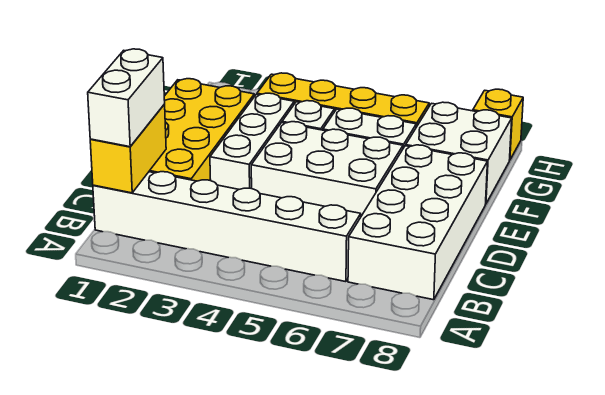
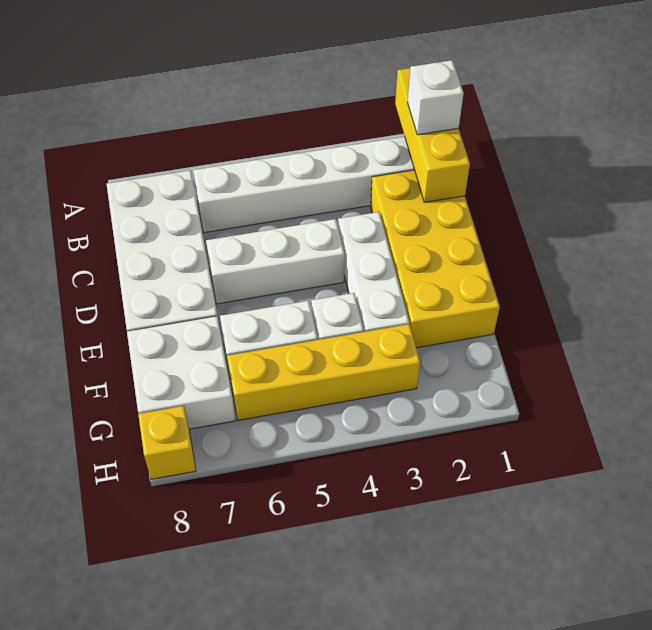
yellow brick B1:C1 level 2 -> yellow brick A1:C1 level 2
white brick B1:C1 level 3 -> white brick B1 level 3
white brick D4:E6 level 1 -> white brick D4:D6 level 1

